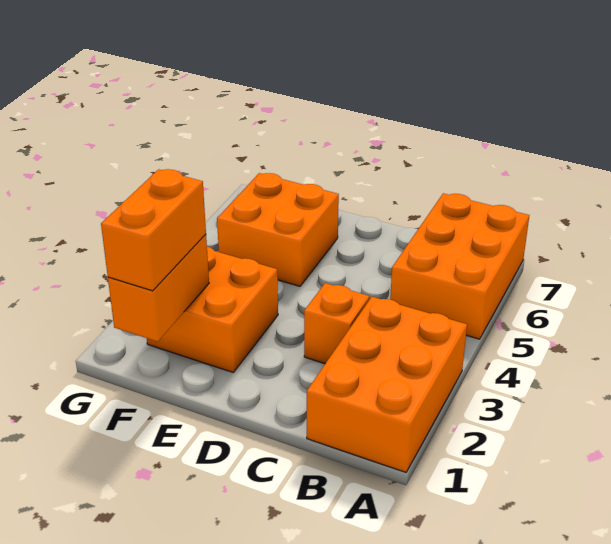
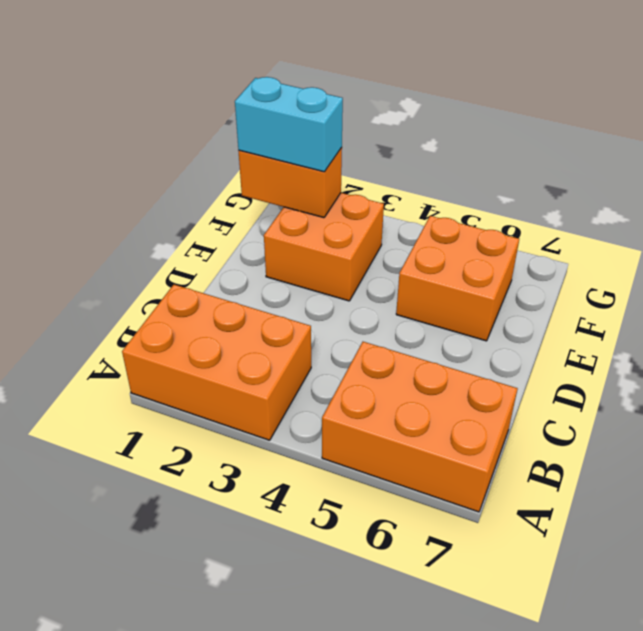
orange brick C3 level 1 -> none
orange brick F1:F2 level 3 -> cyan brick F1:F2 level 3

